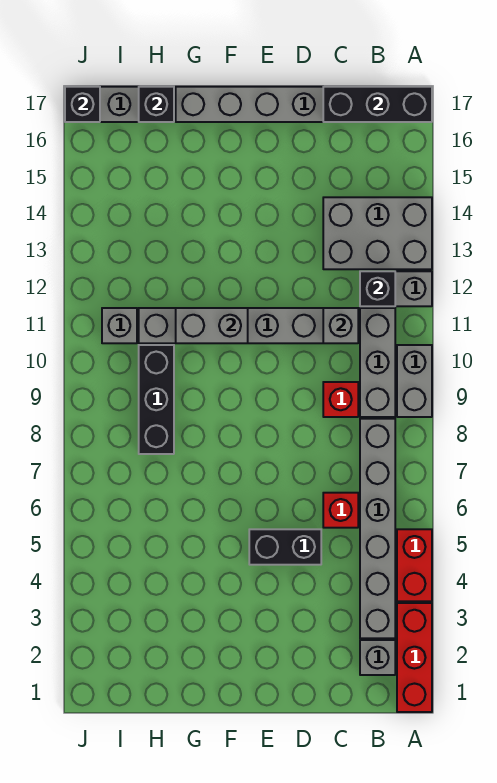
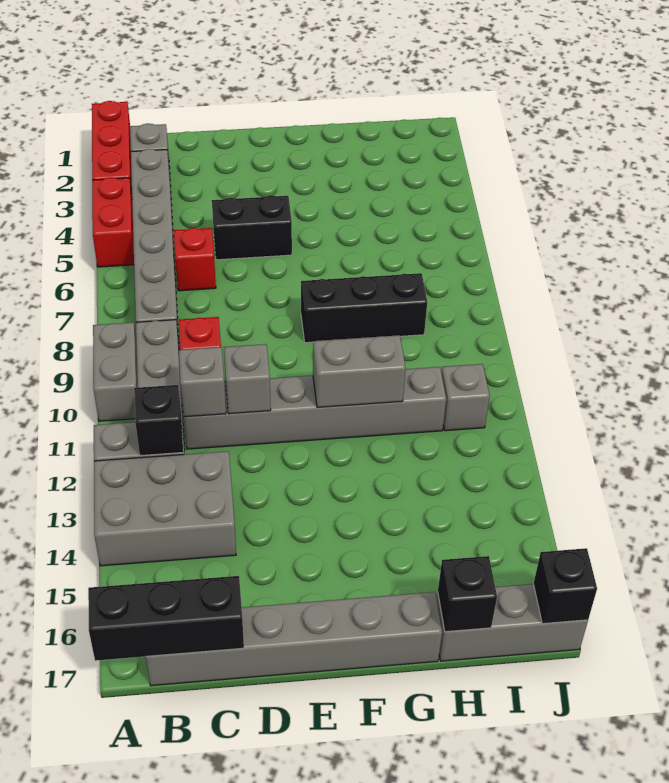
none -> grey brick D11 level 2
black brick H8:H10 level 1 -> black brick F8:H8 level 1

